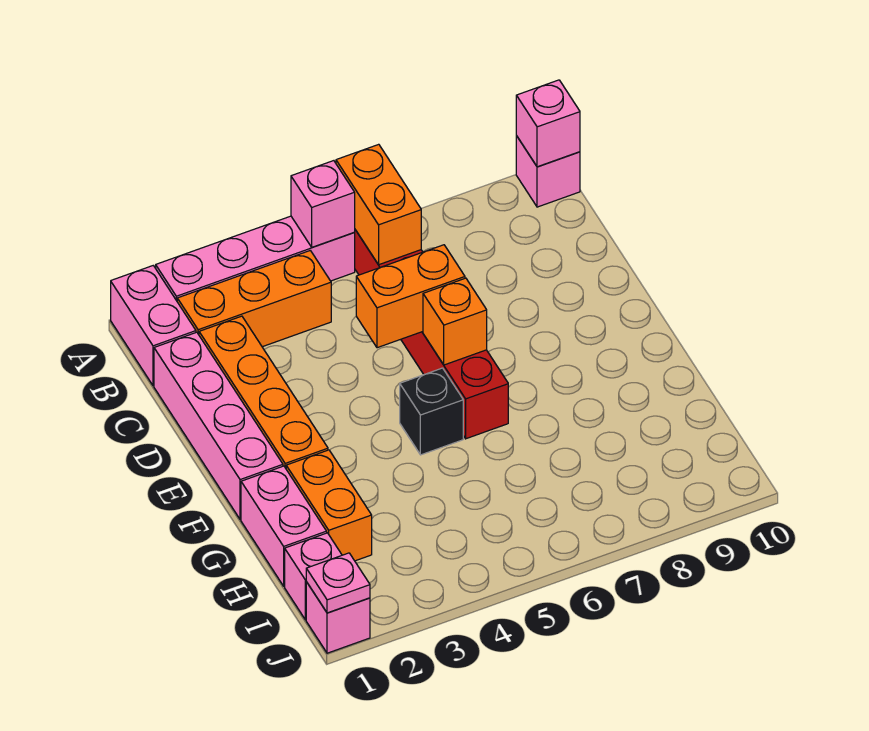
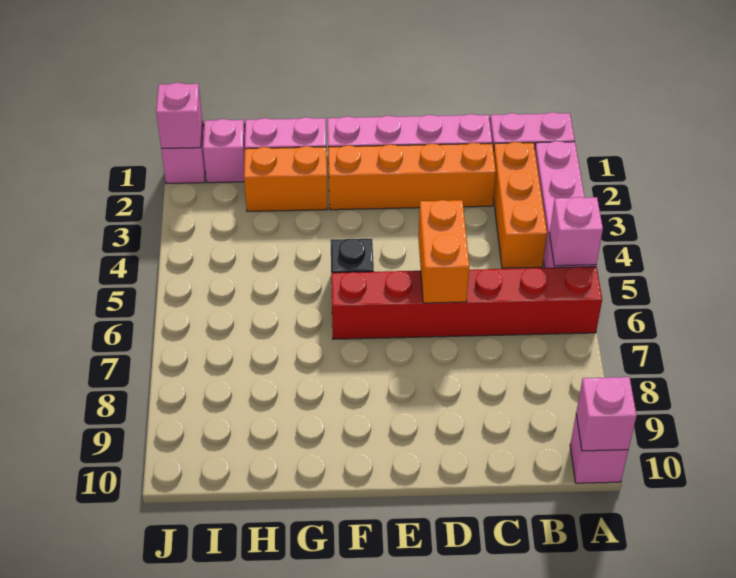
orange brick A6:B6 level 2 -> none
orange brick E6 level 2 -> none
pink plate J1 level 2 -> pink brick J1 level 2

